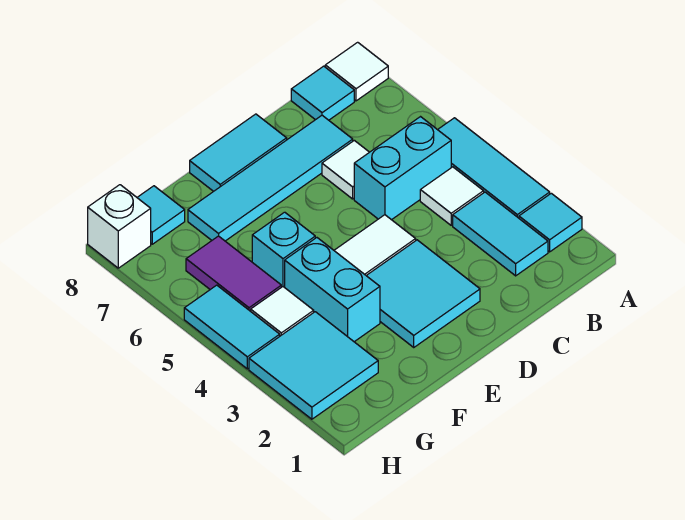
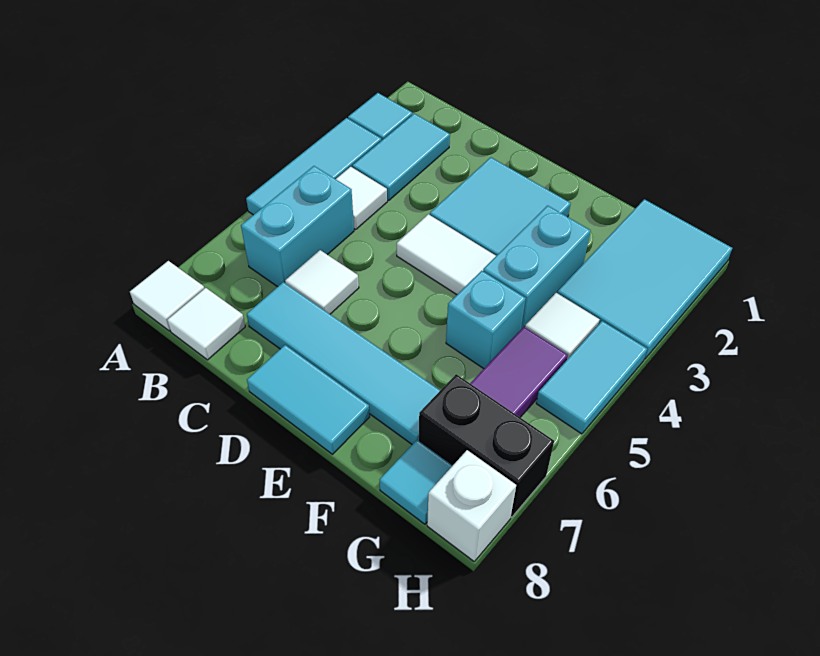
cyan brick B5:C5 level 1 -> cyan brick B5:B6 level 1
cyan tile B8 level 1 -> white tile B8 level 1
cyan tile G2:H3 level 1 -> cyan tile G1:H3 level 1
none -> black brick G7:H7 level 1

